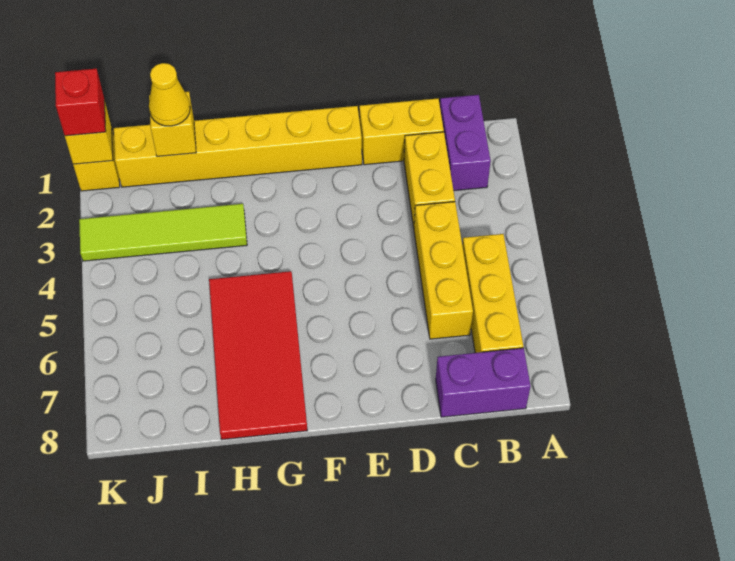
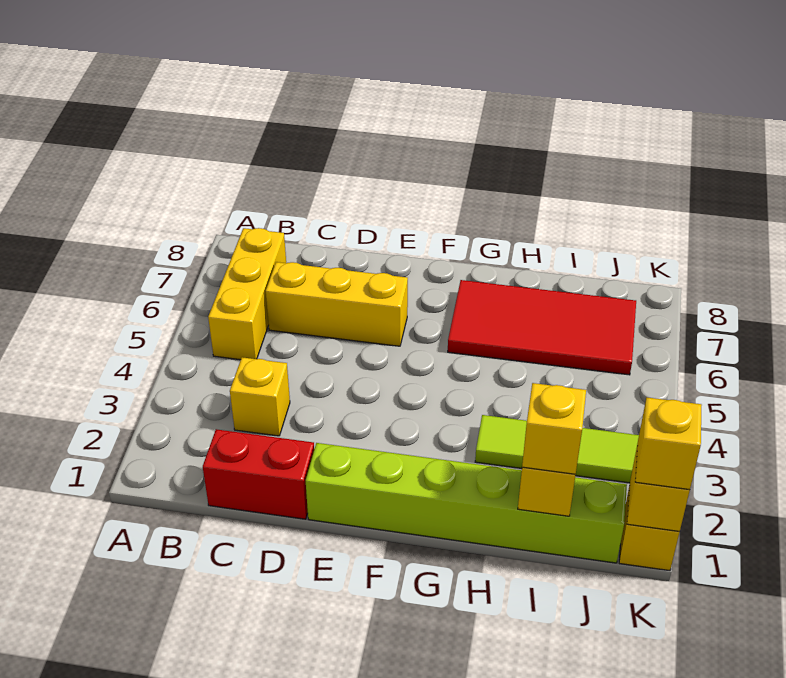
purple brick B1:B2 level 1 -> none
purple brick B8:C8 level 1 -> none
yellow brick C1:D1 level 1 -> red brick C1:D1 level 1
yellow brick C2:C3 level 1 -> yellow brick C3 level 1
yellow brick C4:C6 level 1 -> yellow brick C6:E6 level 1
yellow brick E1:J1 level 1 -> lime brick E1:J1 level 1
red tile G5:H8 level 1 -> red tile G6:J7 level 1
yellow cone I1 level 3 -> yellow brick I1 level 3
red brick K1 level 3 -> yellow brick K1 level 3

